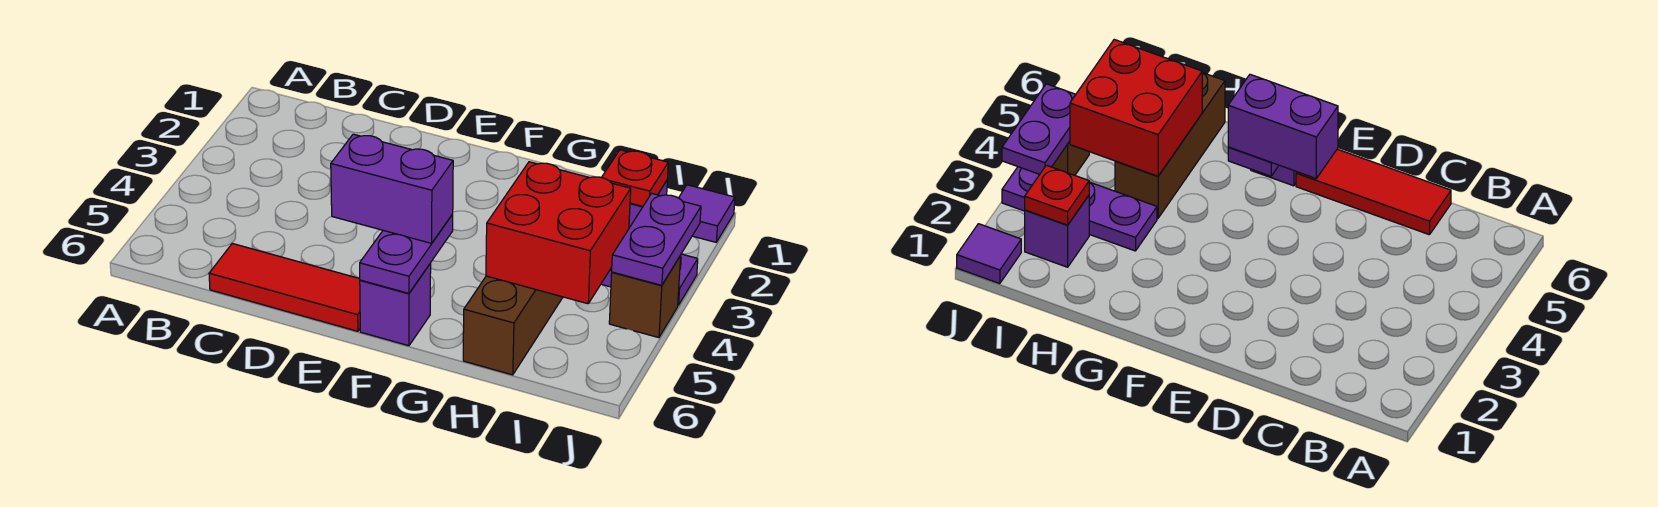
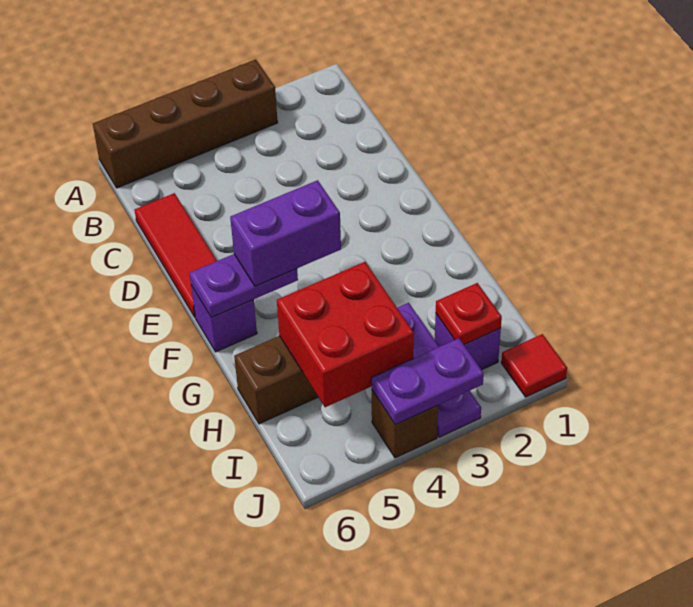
none -> brown brick A3:A6 level 1
purple brick E5:F5 level 3 -> purple brick F4:F5 level 3
purple tile J1 level 1 -> red tile J1 level 1

